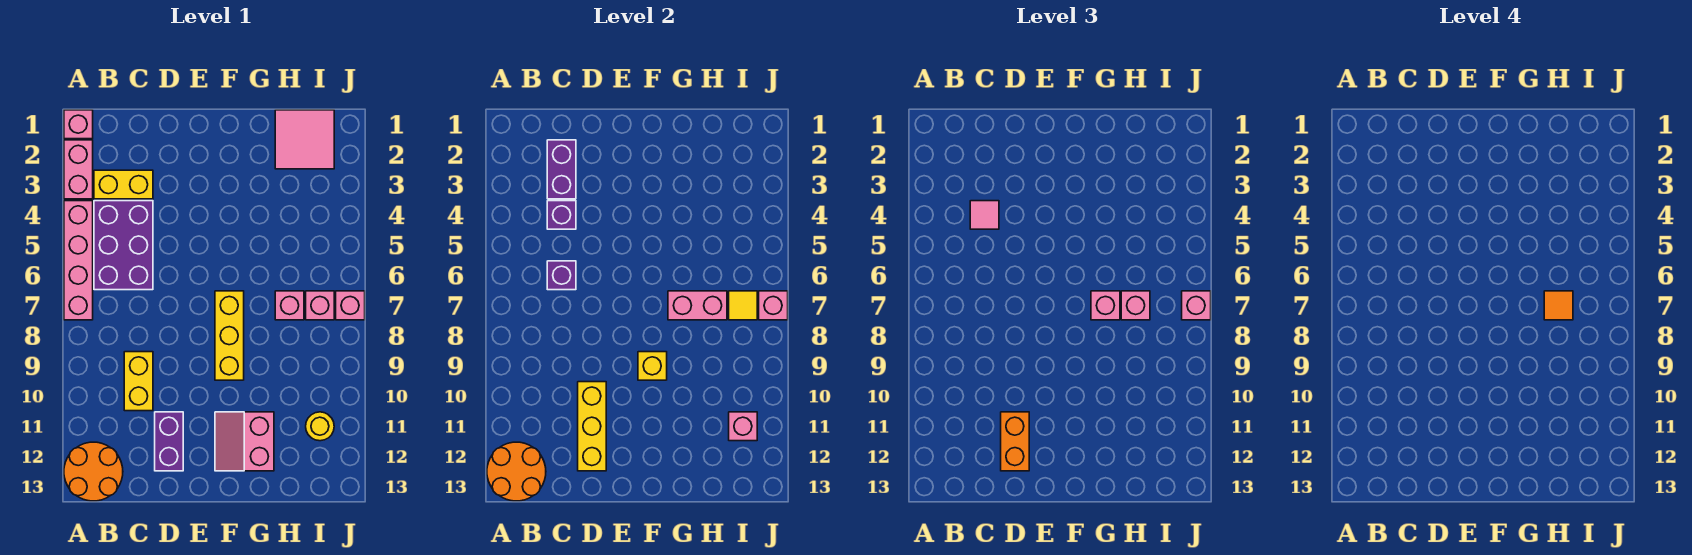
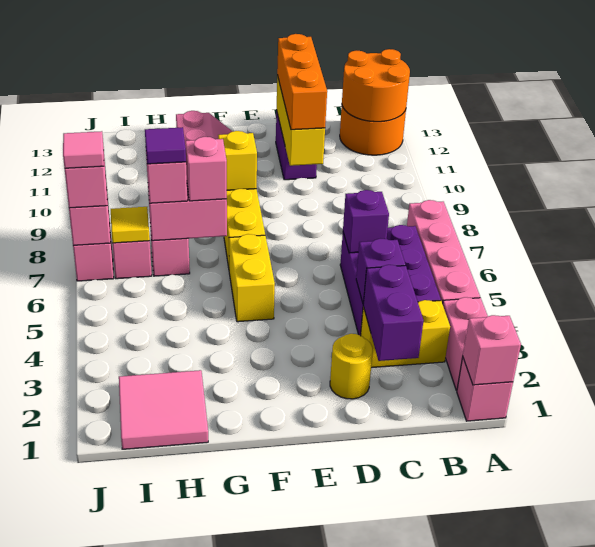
pink tile C4 level 3 -> pink tile J7 level 4
yellow brick C9:C10 level 1 -> yellow brick F5:F6 level 1
orange brick D11:D12 level 3 -> orange brick D10:D12 level 3
orange tile H7 level 4 -> purple tile H7 level 4
yellow round brick I11 level 1 -> yellow round brick D2 level 1
pink brick I11 level 2 -> pink brick A1 level 2

